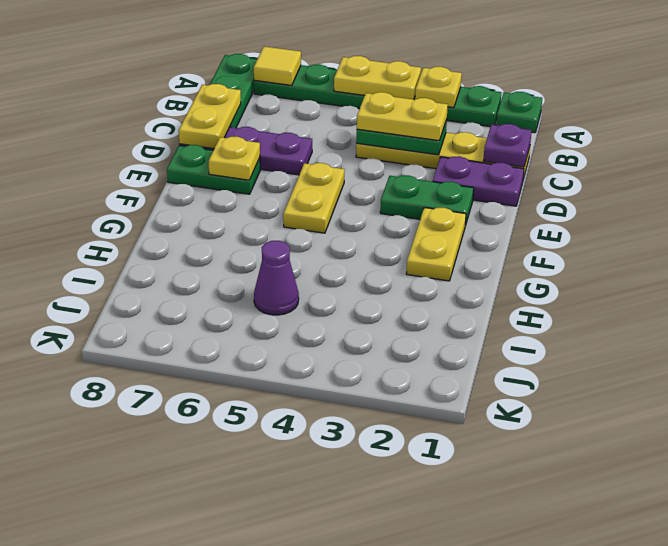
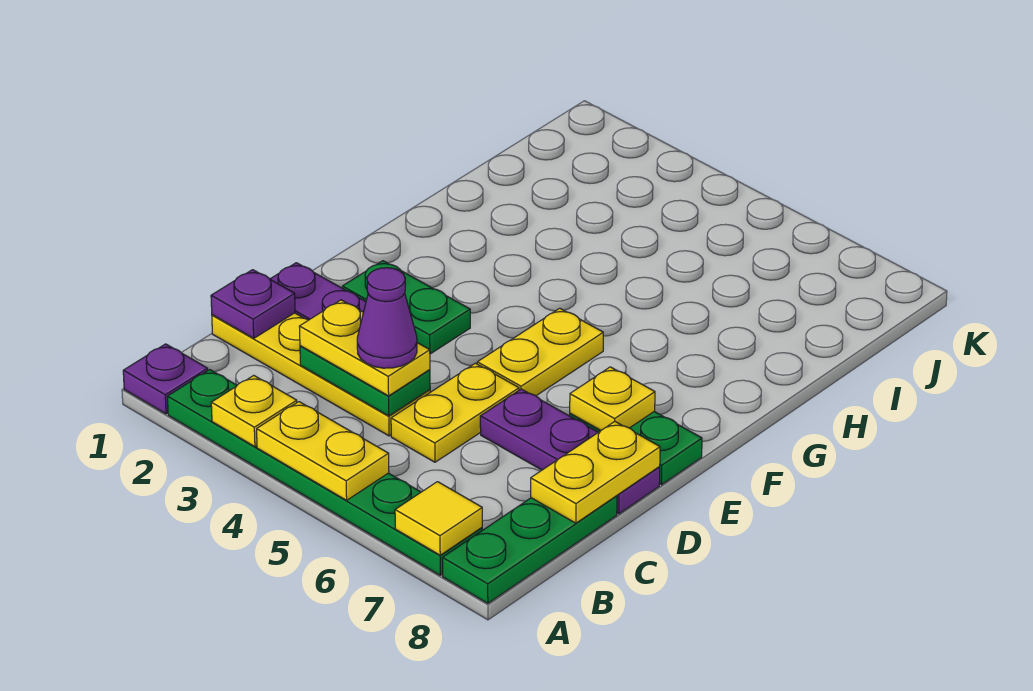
green plate A1 level 1 -> purple plate A1 level 1
yellow plate F2:G2 level 1 -> yellow plate C5:D5 level 1
purple cone I5 level 1 -> purple cone C4 level 4

